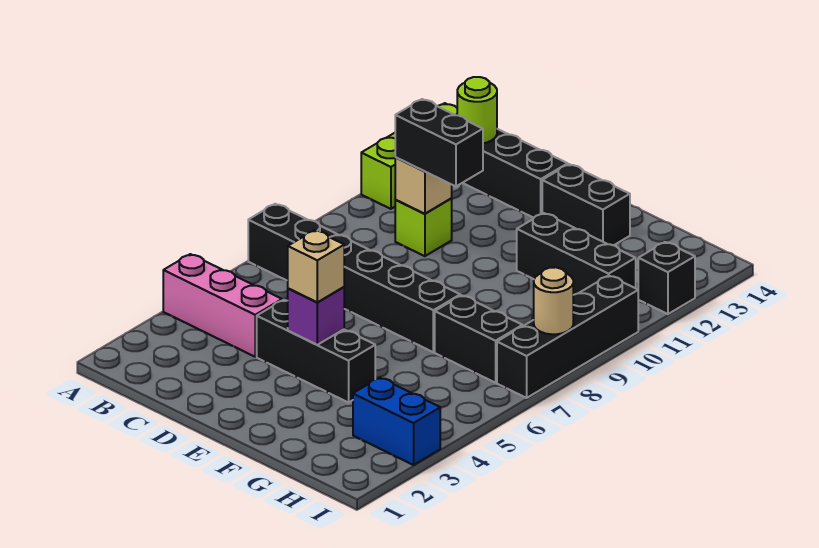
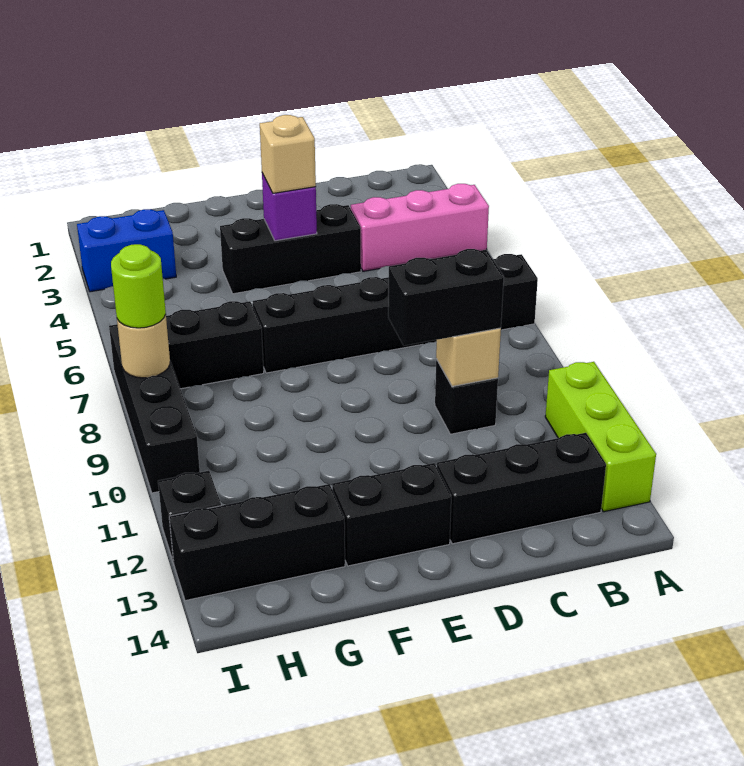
lime round brick B13 level 2 -> lime round brick I8 level 3
lime brick C10 level 1 -> black brick C10 level 1
black brick F11:H11 level 1 -> black brick G13:I13 level 1

